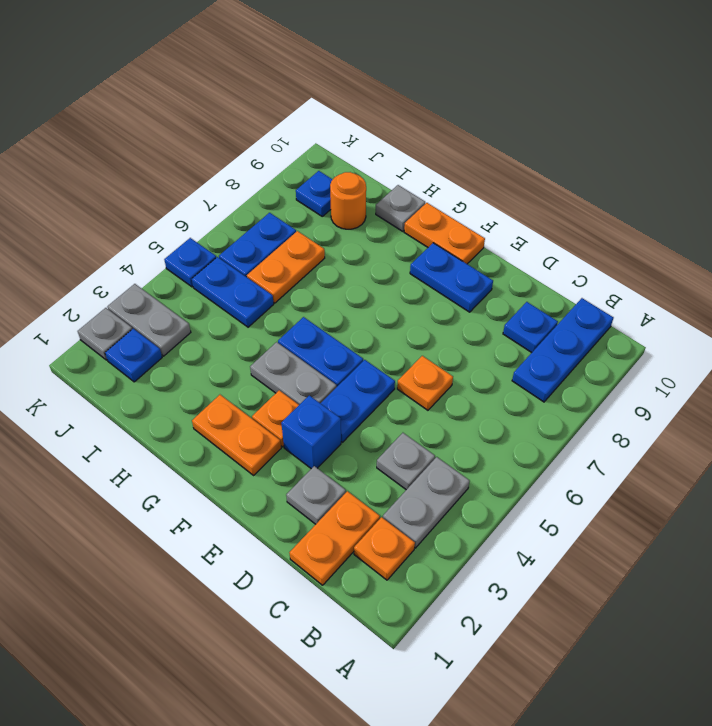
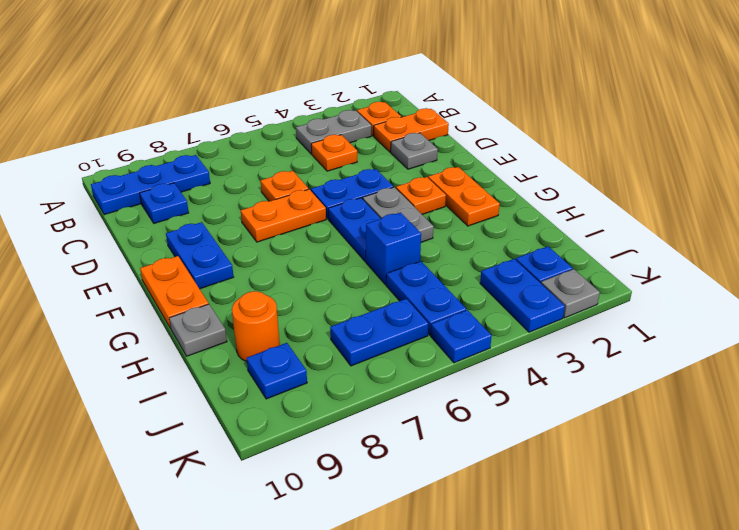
grey plate C4 level 1 -> orange plate C4 level 1
blue brick E3 level 1 -> blue brick H5 level 1
orange plate I6:I7 level 1 -> orange plate E6:E7 level 1
grey plate J3:K3 level 1 -> blue plate J3:K3 level 1

